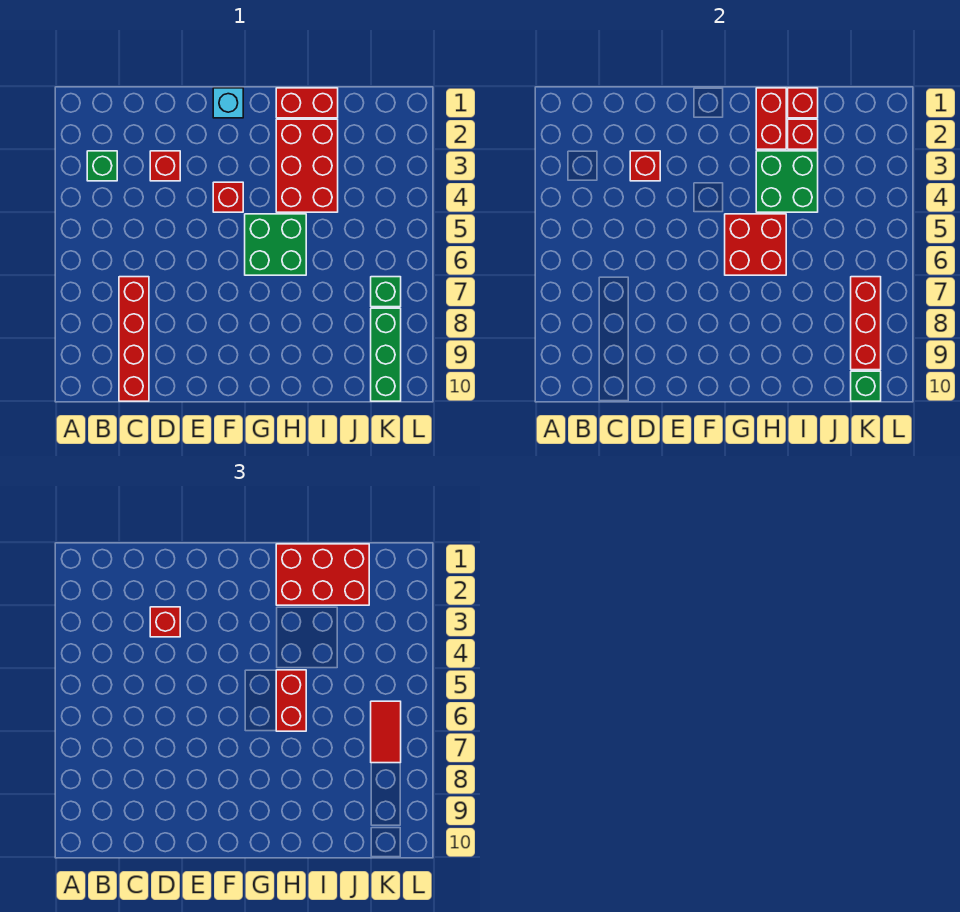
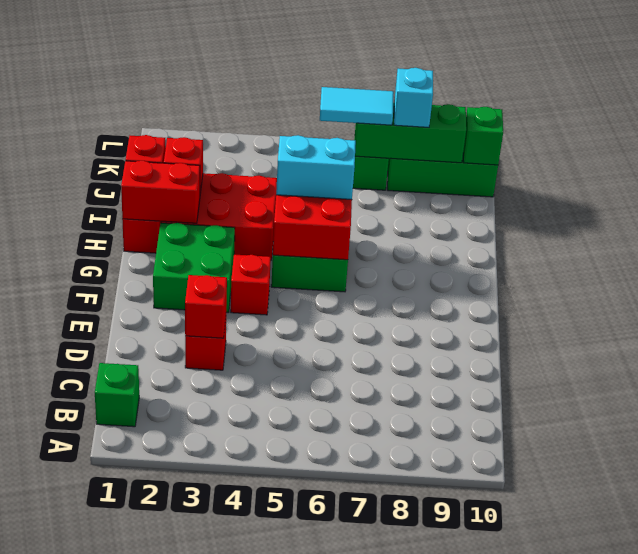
green brick B3 level 1 -> green brick B1 level 1
red brick C7:C10 level 1 -> none
red brick D3 level 3 -> none
cyan brick F1 level 1 -> cyan brick K8 level 3
red brick H1:J2 level 3 -> none
green brick H3:I4 level 2 -> green brick F2:G3 level 1
red brick H5:H6 level 3 -> cyan brick H5:H6 level 3
red tile K6:K7 level 3 -> cyan tile K6:K7 level 3
red brick K7:K9 level 2 -> green brick K7:K9 level 2

